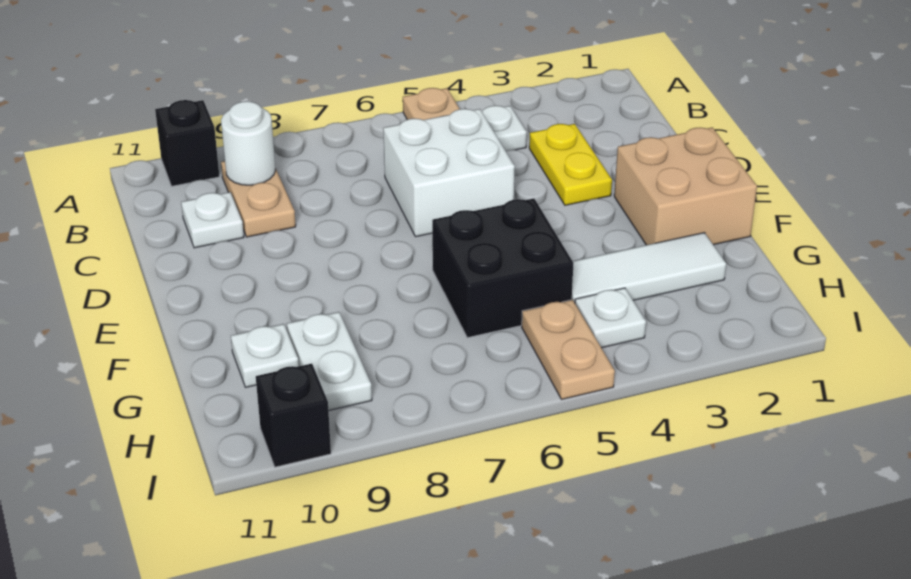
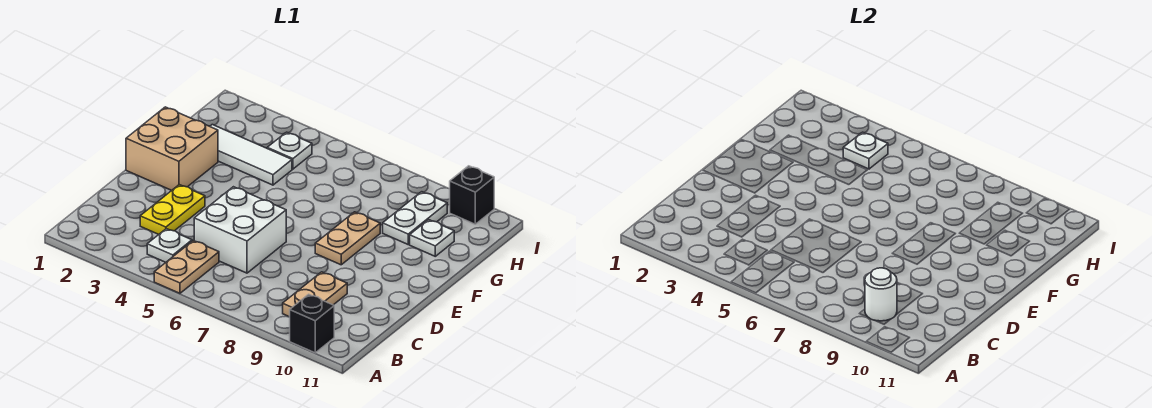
white plate C10 level 1 -> white plate H4 level 2
black brick F5:G6 level 1 -> none
tan plate H5:I5 level 1 -> tan plate E8:F8 level 1

